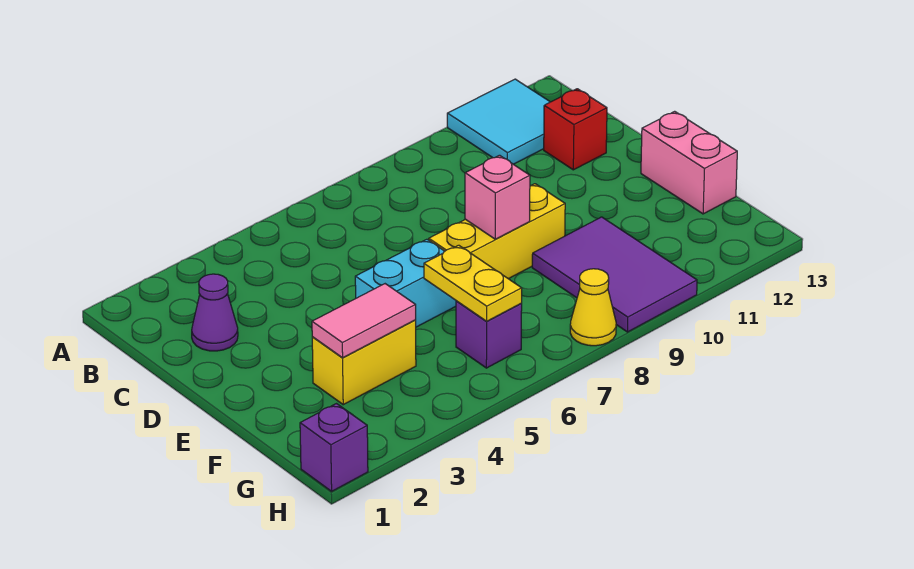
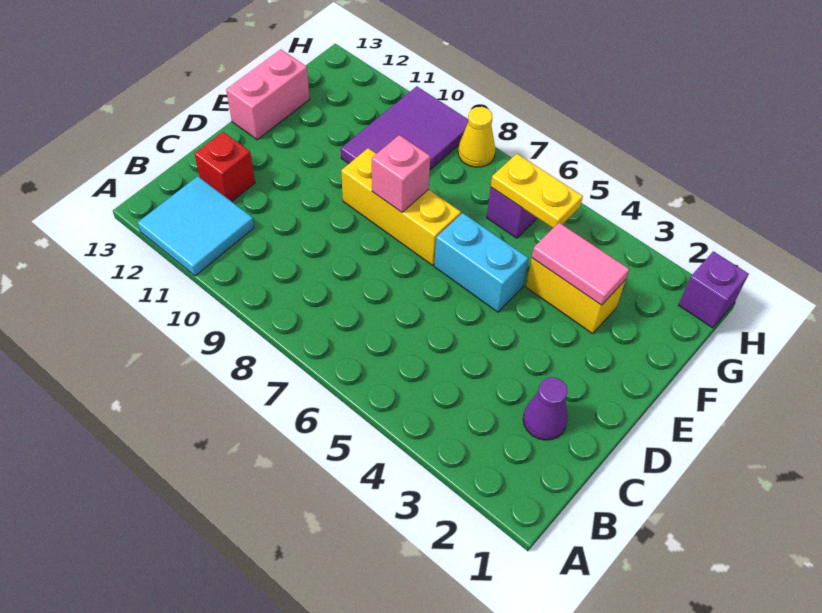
yellow plate F6:G6 level 2 -> yellow plate G5:G6 level 2

